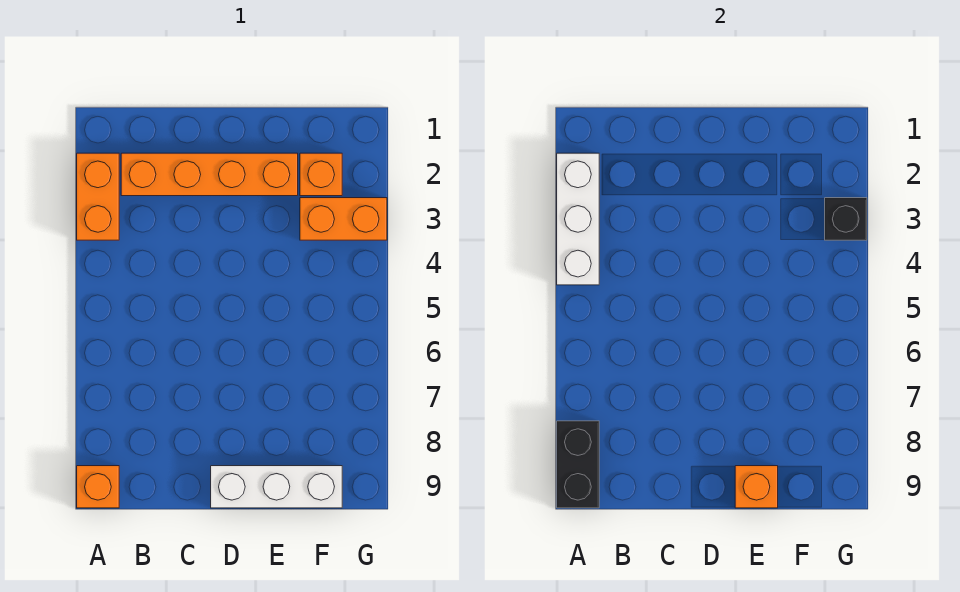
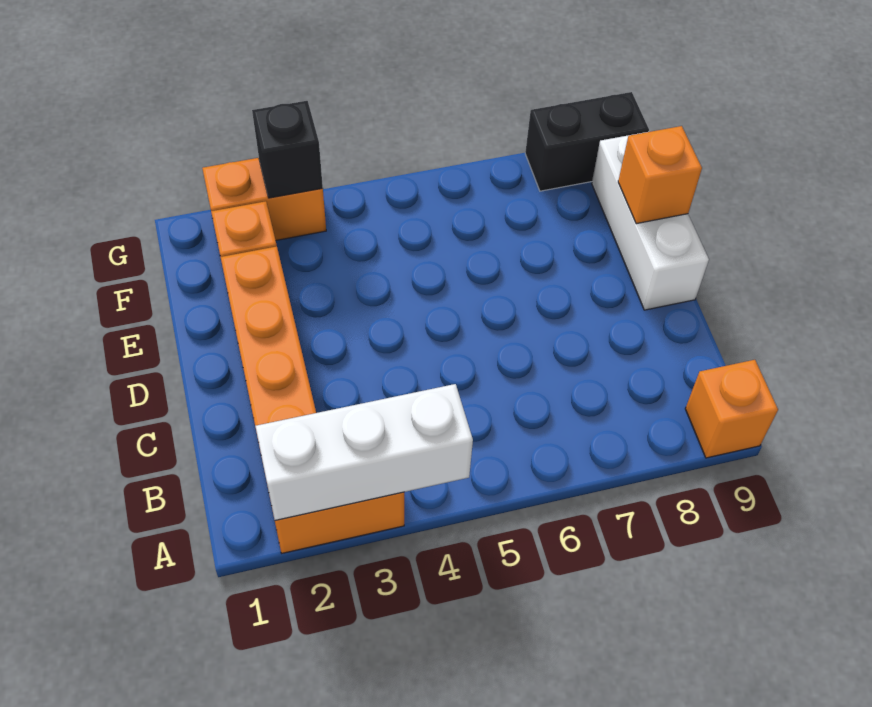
black brick A8:A9 level 2 -> black brick G8:G9 level 1
orange brick F3:G3 level 1 -> orange brick G2:G3 level 1

